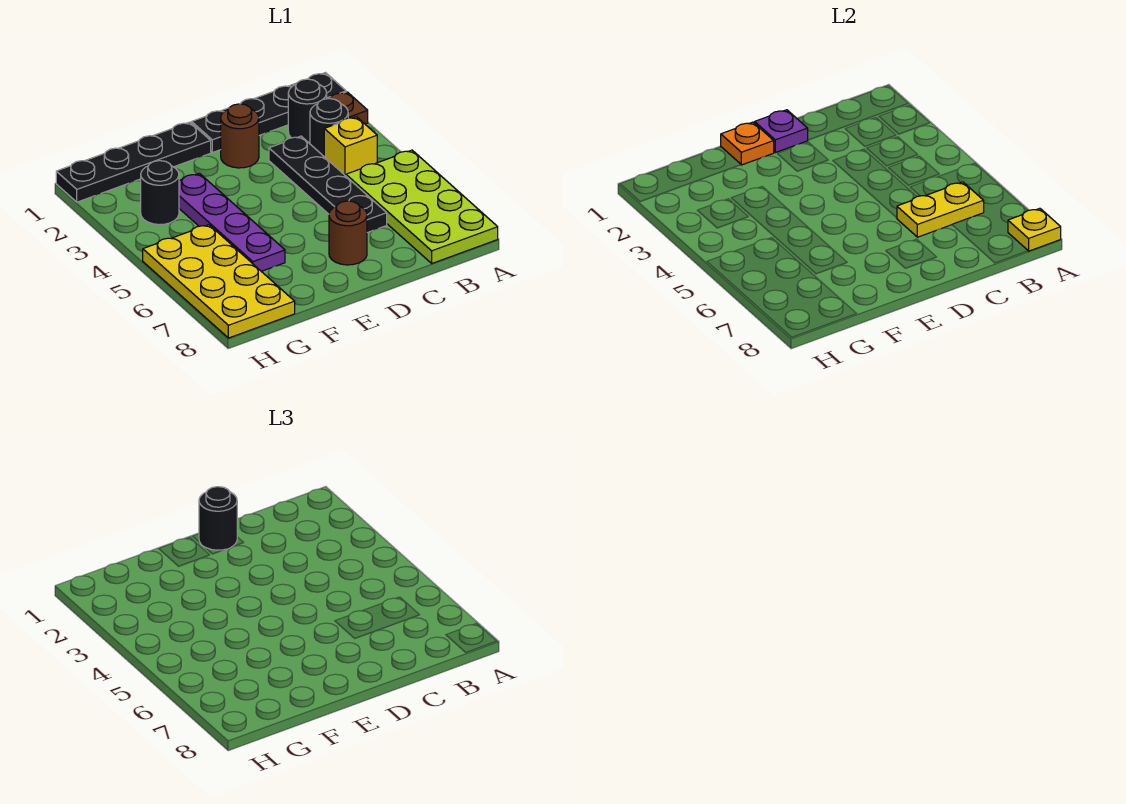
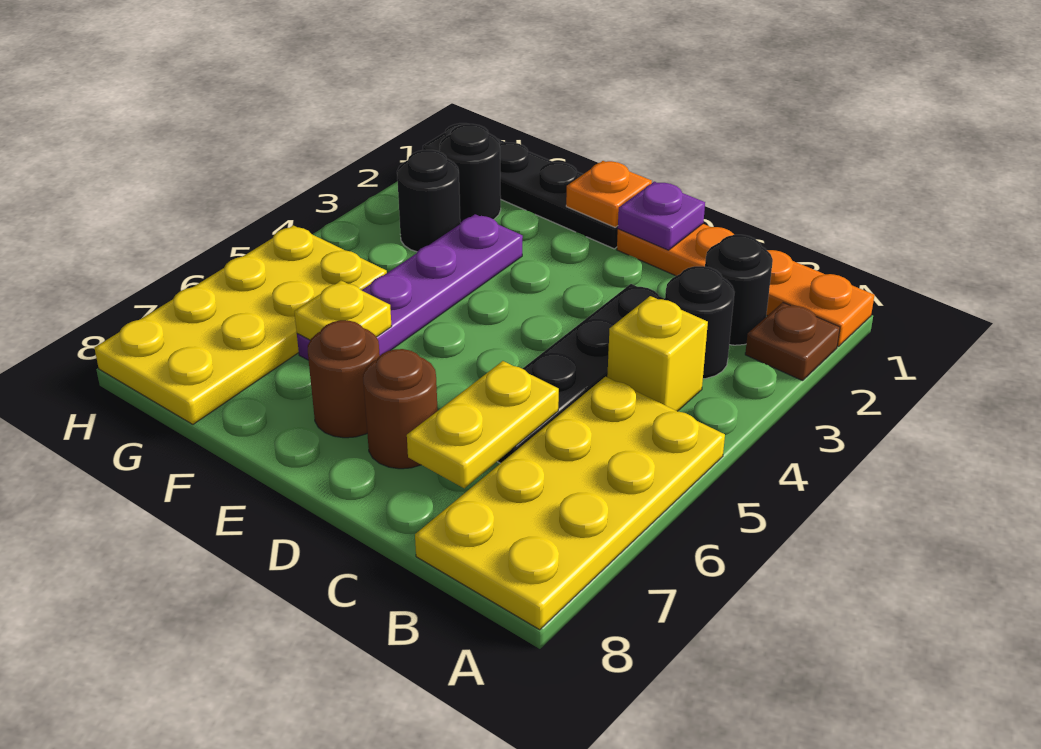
black plate A1:D1 level 1 -> orange plate A1:D1 level 1
lime plate A5:B8 level 1 -> yellow plate A5:B8 level 1
yellow plate A8 level 2 -> yellow plate F6 level 2
yellow plate B6:C6 level 2 -> yellow plate C6:C7 level 2
black round brick D1 level 3 -> black round brick G2 level 1
brown round brick D2 level 1 -> brown round brick E7 level 1

